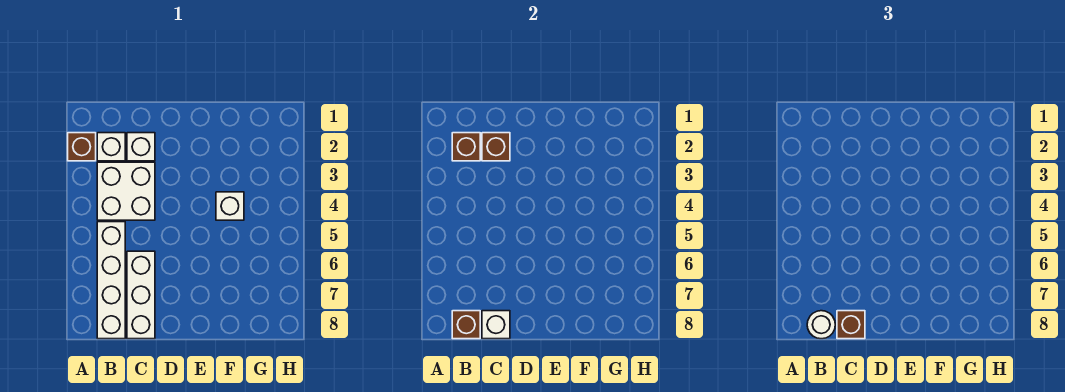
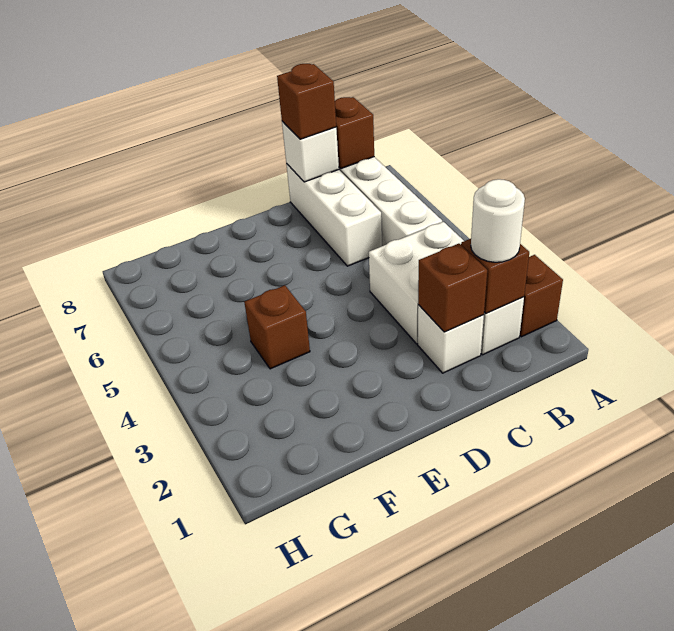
white round brick B8 level 3 -> white round brick B2 level 3
white brick F4 level 1 -> brown brick F4 level 1

